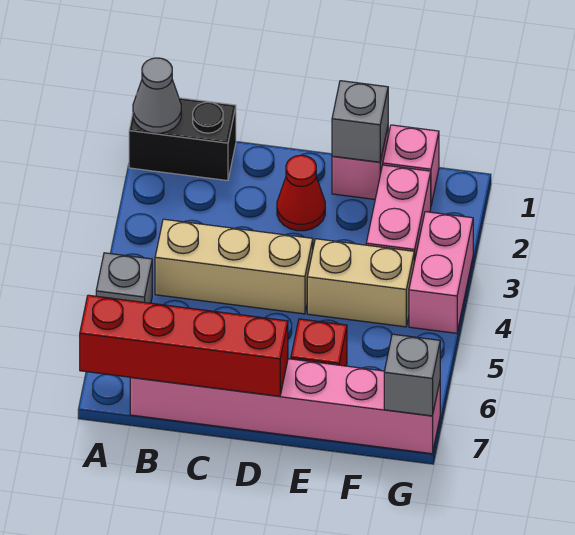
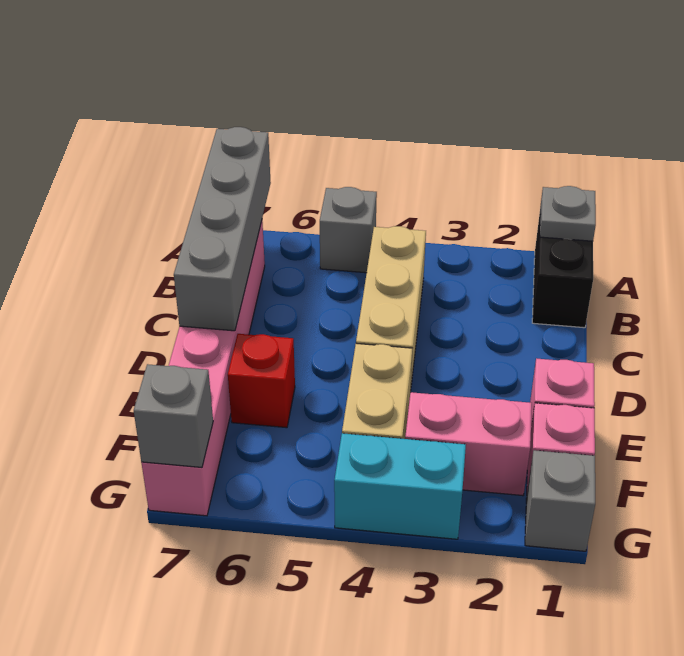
grey cone A1 level 2 -> grey plate A1 level 2
red brick A7:D7 level 2 -> grey brick A7:D7 level 2
red cone D2 level 1 -> none
grey brick E1 level 2 -> grey brick G1 level 1
pink brick G3:G4 level 1 -> cyan brick G3:G4 level 1

